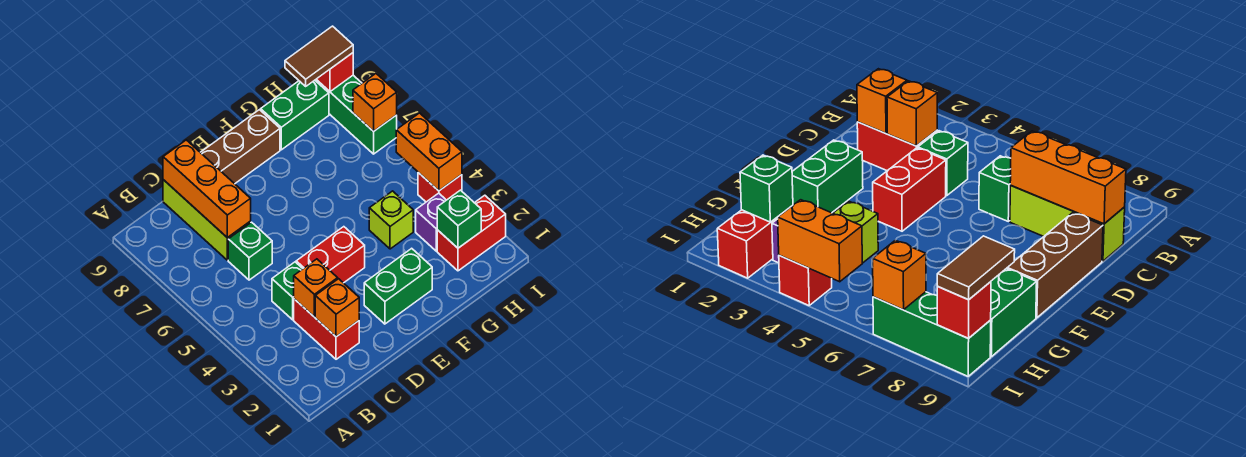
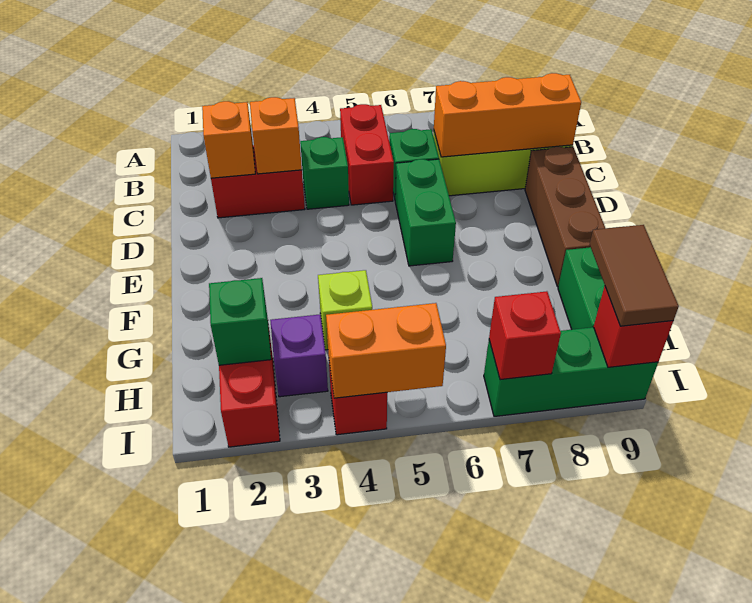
red brick D4:E4 level 1 -> red brick B5:C5 level 1
green brick E2:F2 level 1 -> green brick D6:E6 level 1
orange brick I7 level 2 -> red brick I7 level 2

